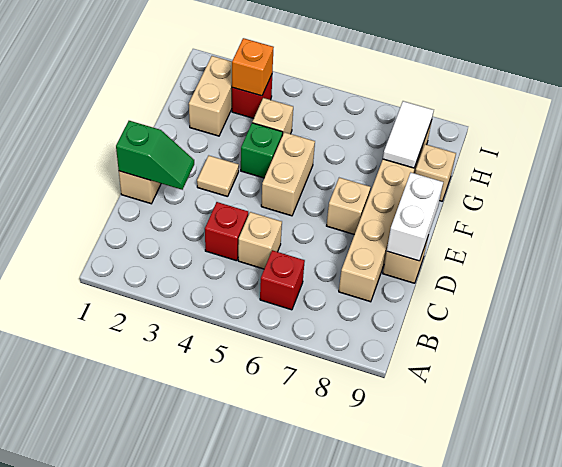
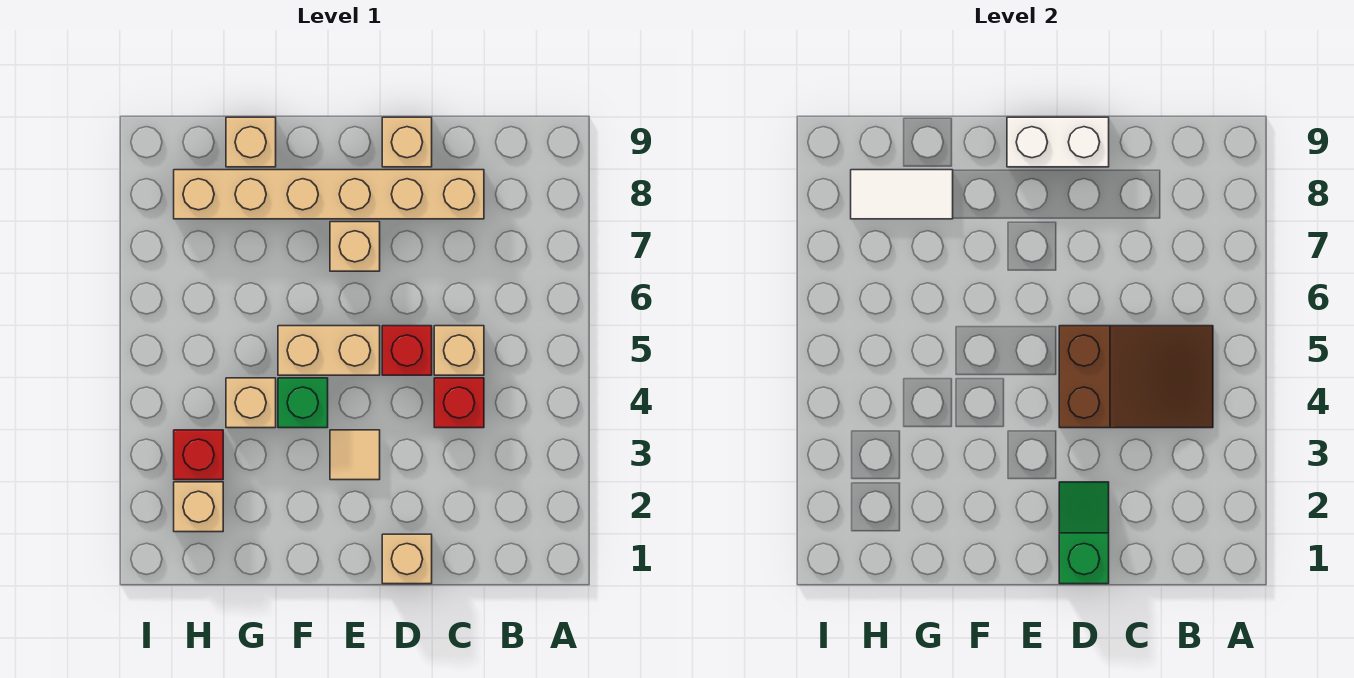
none -> brown slope B4:D5 level 2 top D
red brick B6 level 1 -> red brick D5 level 1
tan brick G2:H2 level 1 -> tan brick H2 level 1
orange brick H3 level 2 -> none

